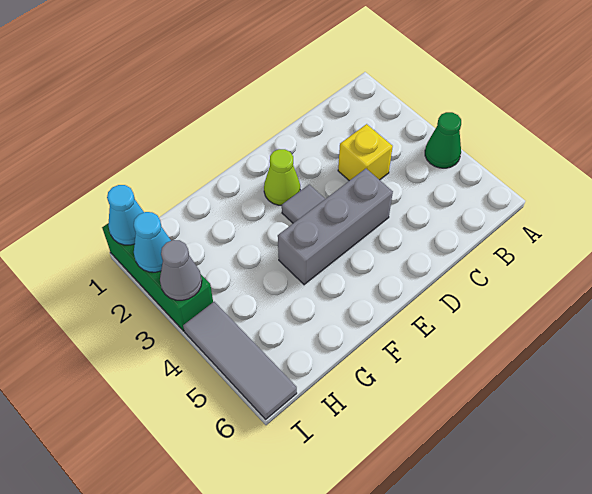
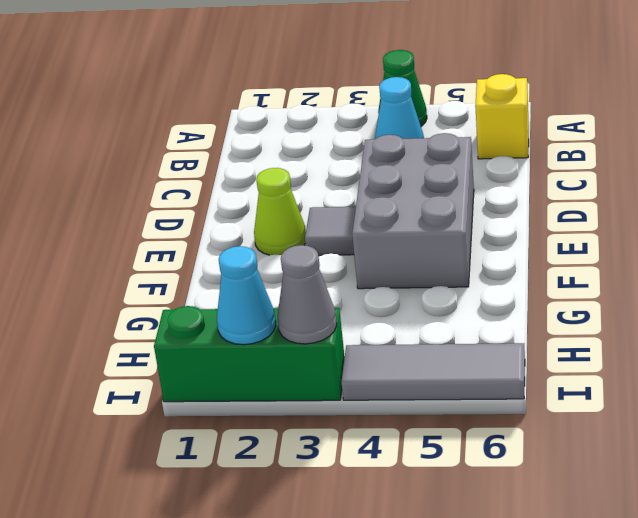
yellow brick C3 level 1 -> yellow brick B6 level 1
grey brick D4:F4 level 1 -> grey brick D4:F5 level 1
cyan cone I1 level 2 -> cyan cone B4 level 1

